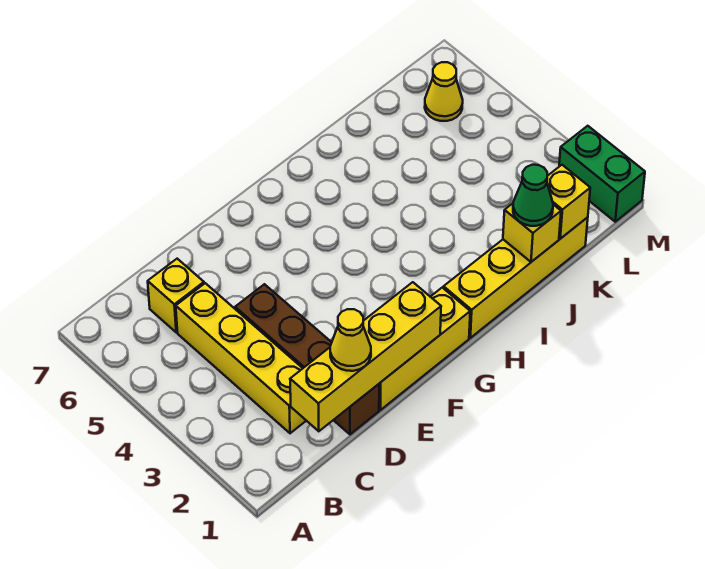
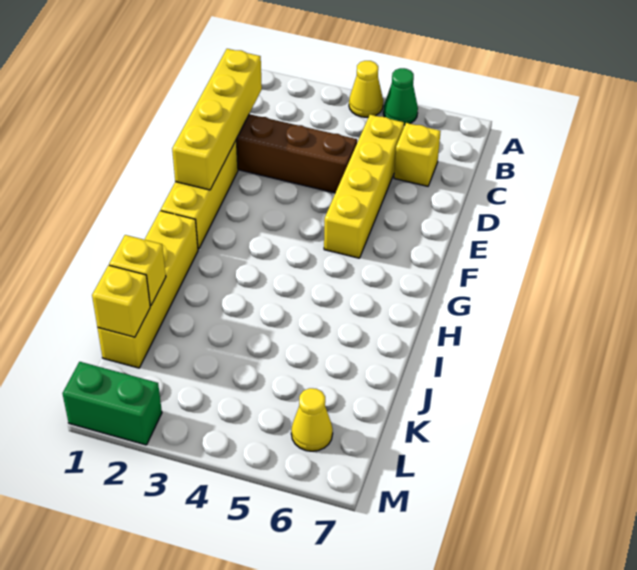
yellow brick C2:C5 level 1 -> yellow brick C5:F5 level 1
yellow cone D1 level 3 -> yellow cone A4 level 1
green cone J1 level 3 -> green cone A5 level 1

